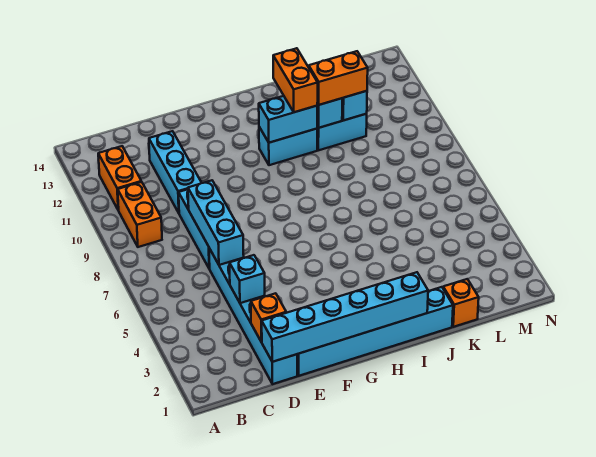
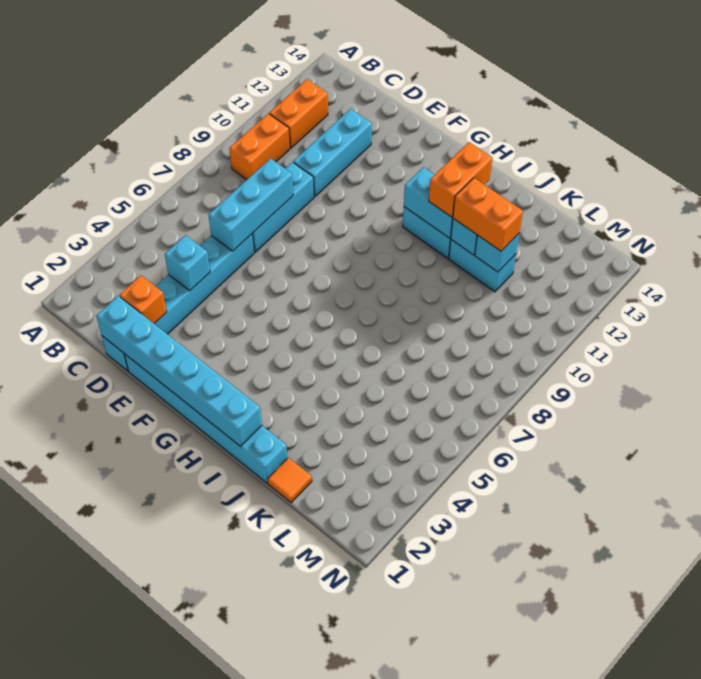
orange brick K1 level 1 -> orange tile K1 level 1

